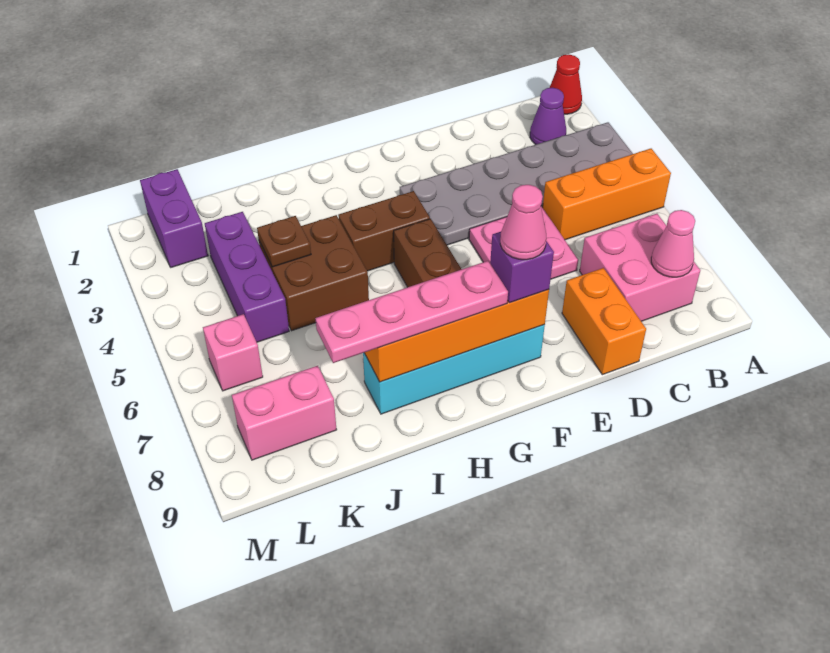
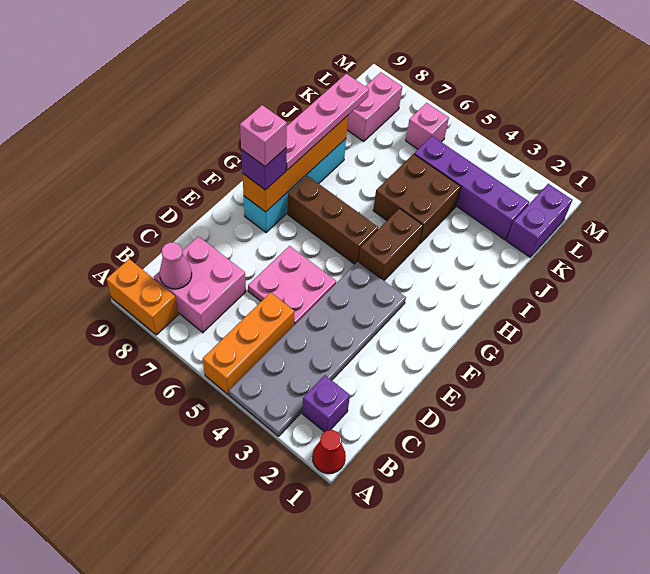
purple cone B2 level 1 -> purple brick B2 level 1
orange brick D8:D9 level 1 -> orange brick A8:A9 level 1
pink cone F8 level 4 -> pink brick F8 level 4
brown plate J4 level 2 -> none
purple brick K3:K5 level 1 -> purple brick K2:K5 level 1
purple brick L1:L2 level 1 -> purple brick K1:L1 level 1

